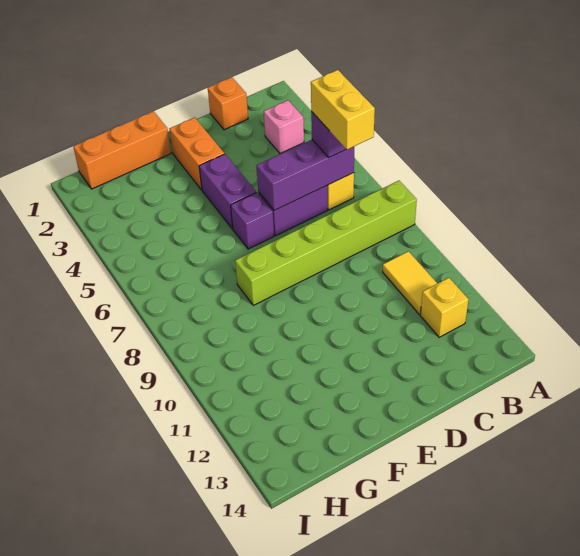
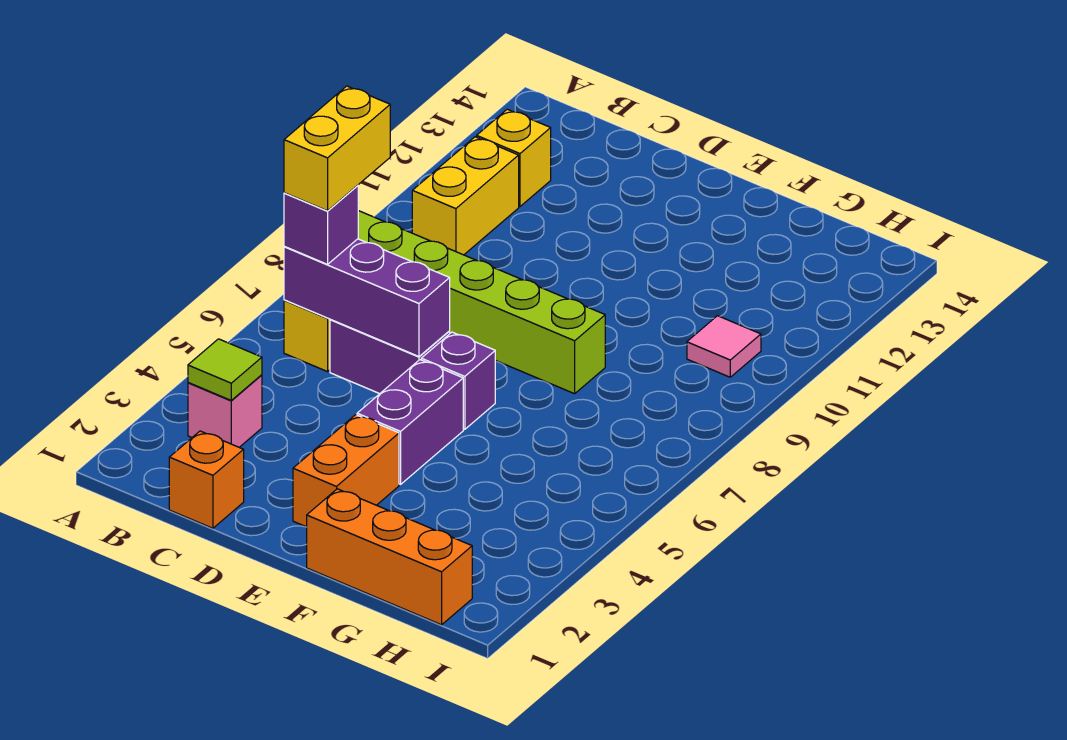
none -> lime tile B3 level 2
yellow tile B10:B11 level 1 -> yellow brick B10:B11 level 1
none -> pink tile H10 level 1

